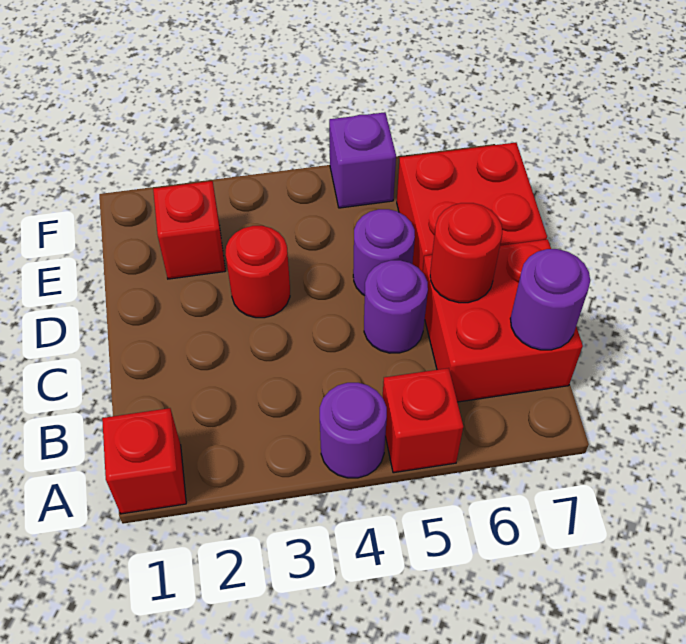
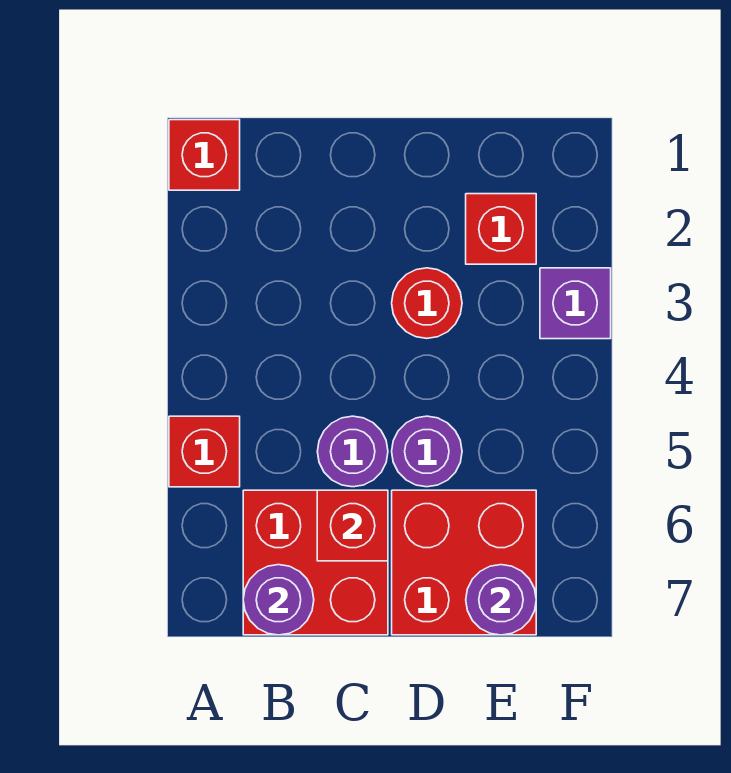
purple round brick A4 level 1 -> purple round brick E7 level 2
red round brick C6 level 2 -> red brick C6 level 2
purple brick F5 level 1 -> purple brick F3 level 1

